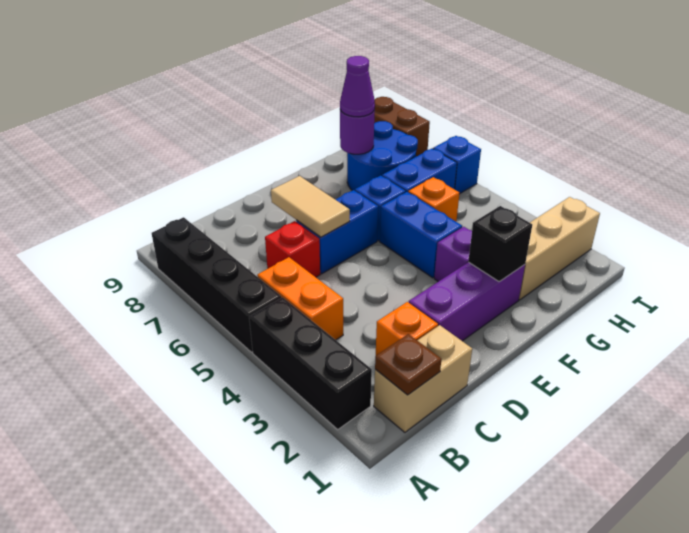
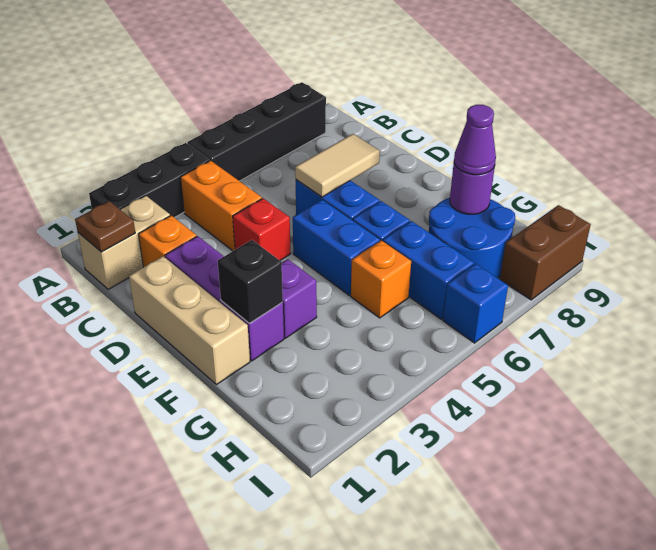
tan brick B1:C1 level 1 -> tan brick B1:B2 level 1
orange brick B4:B5 level 1 -> orange brick B4:C4 level 1
red brick C6 level 1 -> red brick D4 level 1
blue brick F4:F5 level 1 -> blue brick E5:F5 level 1
tan brick G2:I2 level 1 -> tan brick D1:F1 level 1

